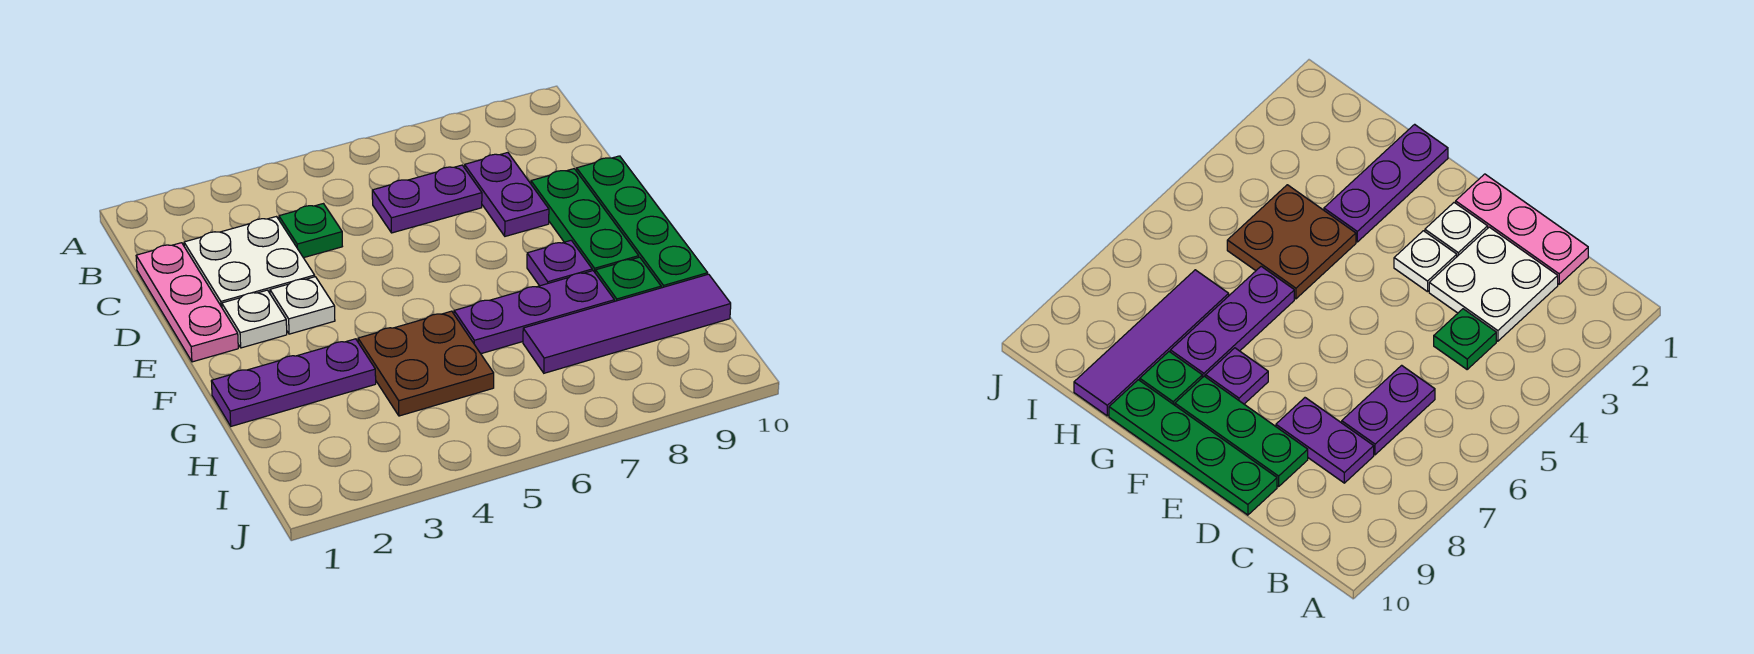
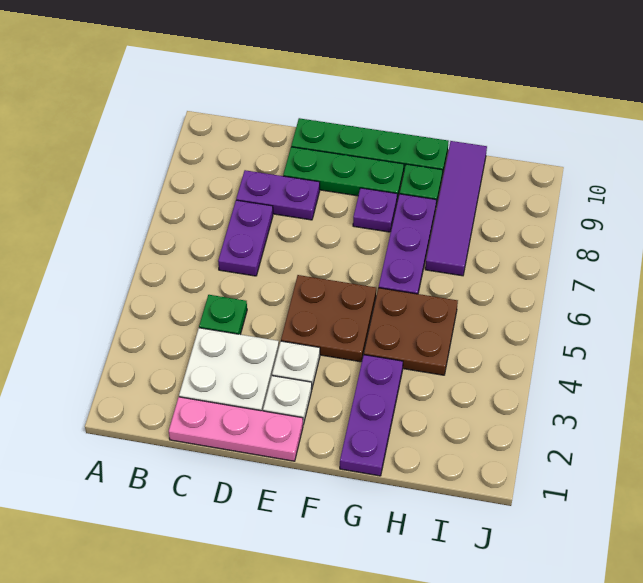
none -> brown plate E4:F5 level 1

